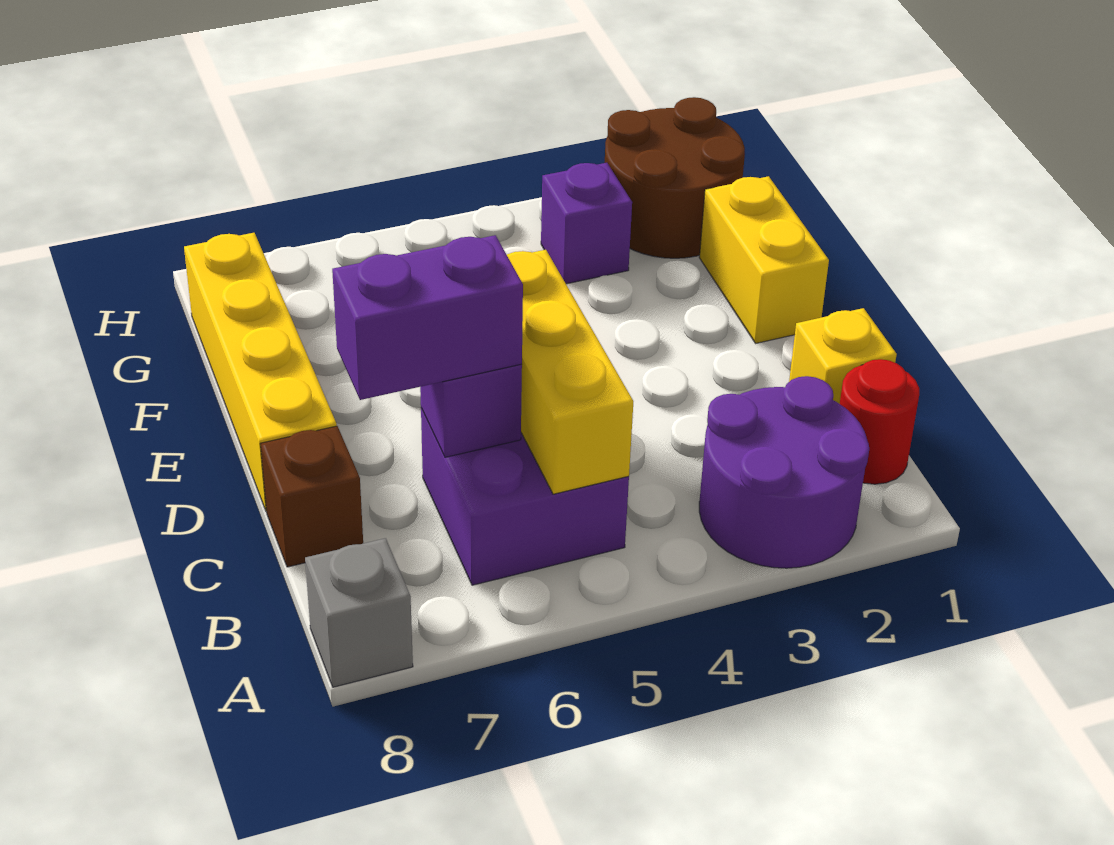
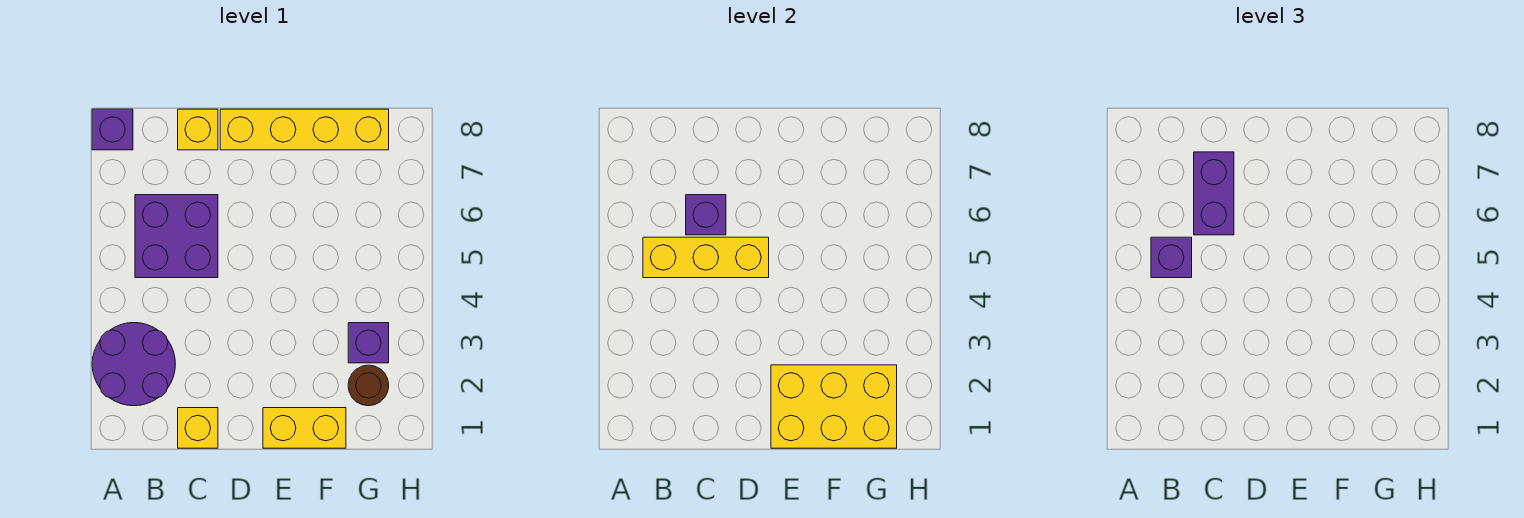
grey brick A8 level 1 -> purple brick A8 level 1
red round brick B1 level 1 -> none
none -> purple brick B5 level 3
brown brick C8 level 1 -> yellow brick C8 level 1
none -> yellow brick E1:G2 level 2
brown round brick G1:H2 level 1 -> brown round brick G2 level 1

